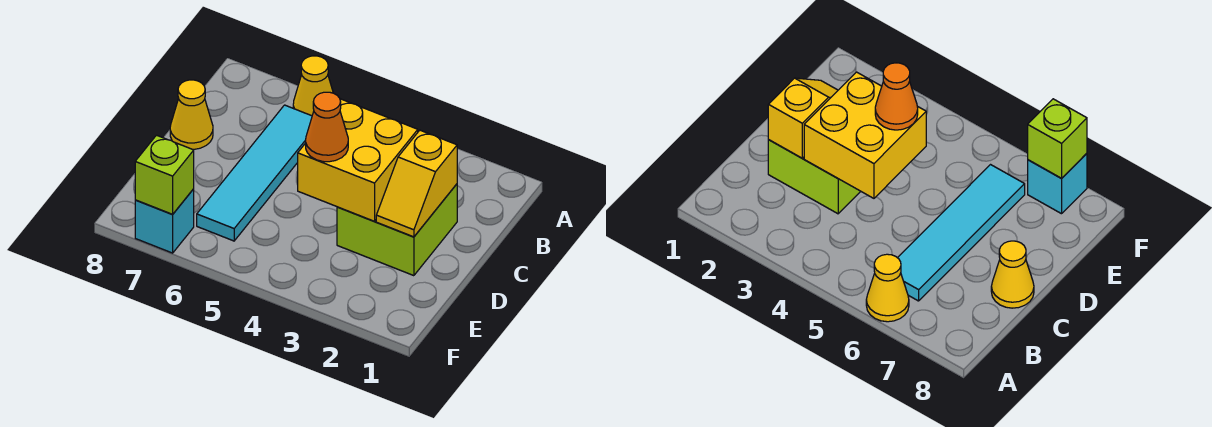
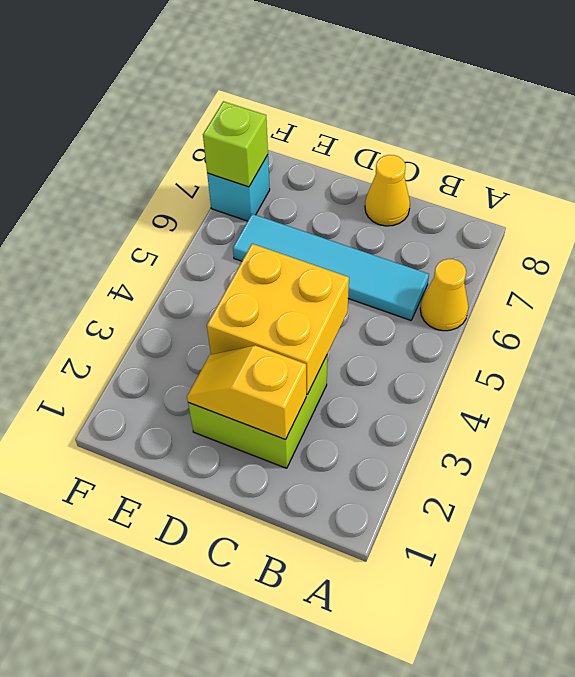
orange cone D4 level 3 -> none

